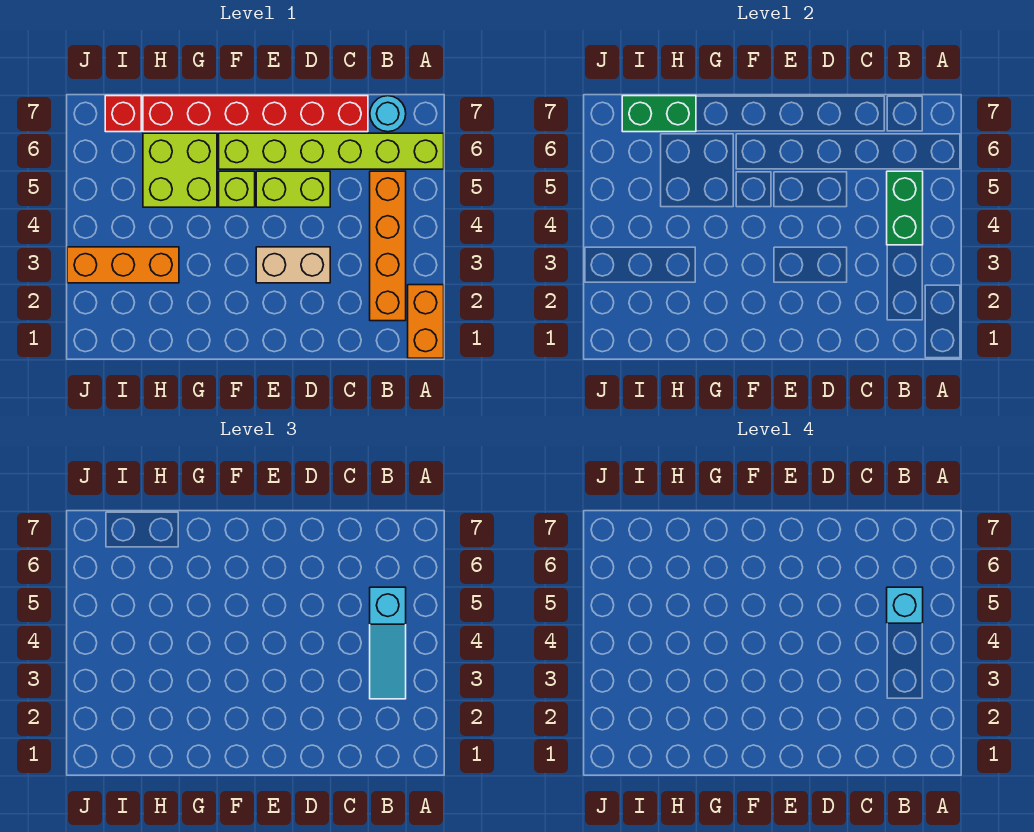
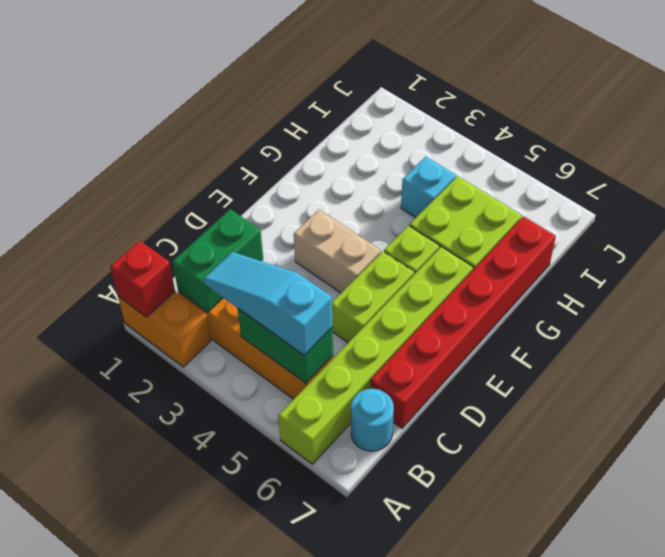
cyan brick B5 level 4 -> cyan brick H4 level 1
tan brick D3:E3 level 1 -> tan brick E3:E4 level 1
orange brick H3:J3 level 1 -> none
green brick H7:I7 level 2 -> green brick B2:C2 level 2
red brick I7 level 1 -> red brick A1 level 2

